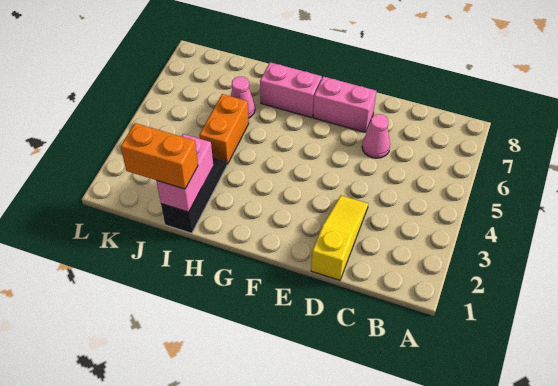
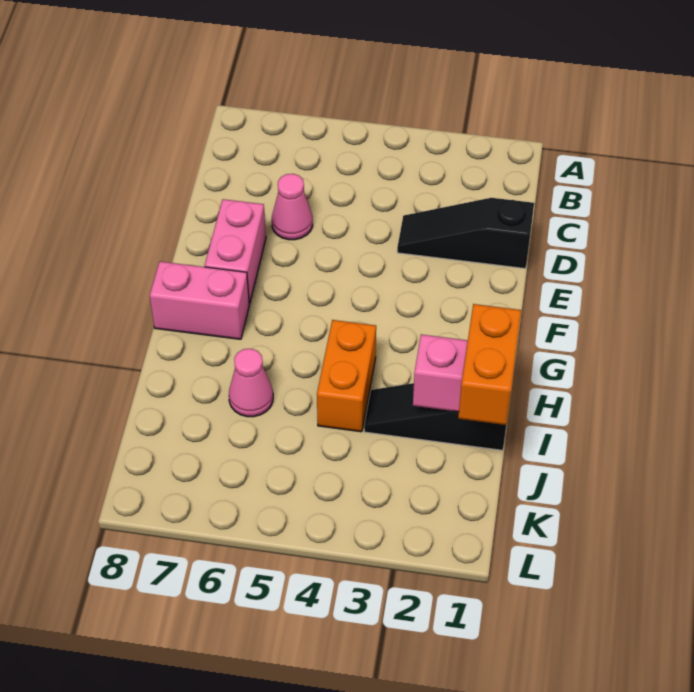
yellow slope D1:D3 level 1 top 1 -> black slope D1:D3 level 1 top 1
pink brick G7:H7 level 1 -> pink brick G7:G8 level 1
orange brick I4:I5 level 1 -> orange brick H4:I4 level 1

